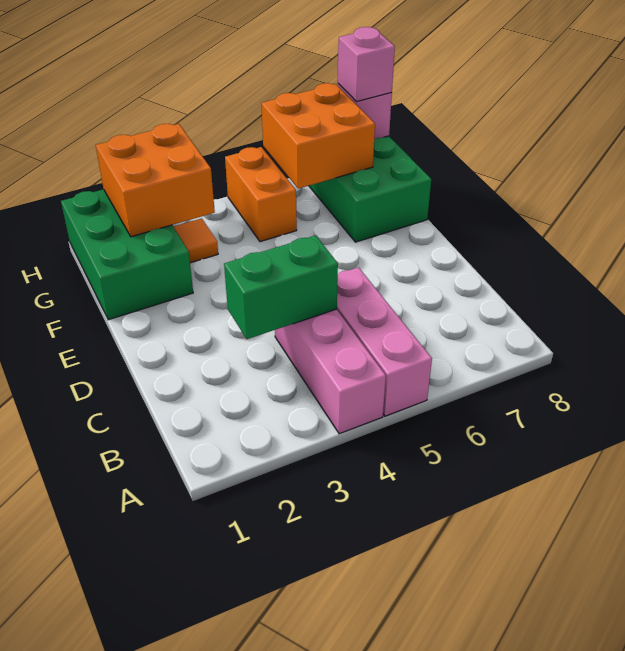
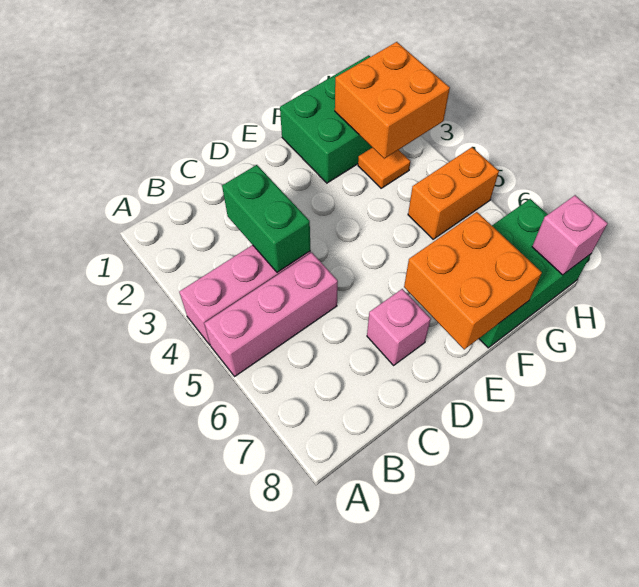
orange brick G6:H7 level 2 -> orange brick E7:F8 level 2
pink brick H8 level 3 -> pink brick D7 level 1

